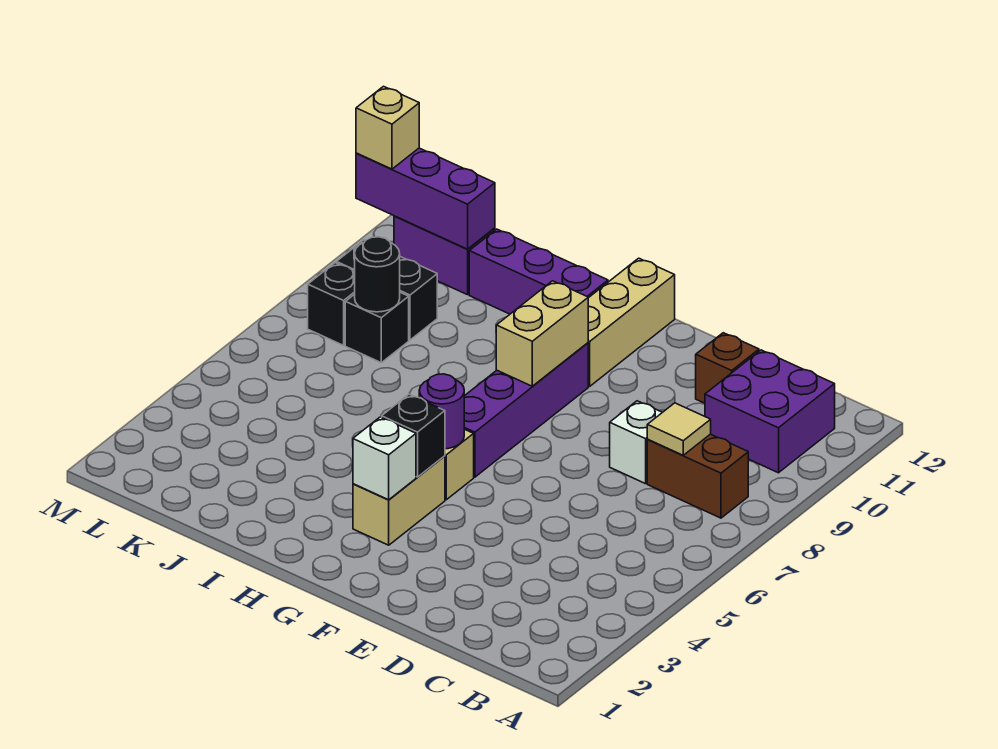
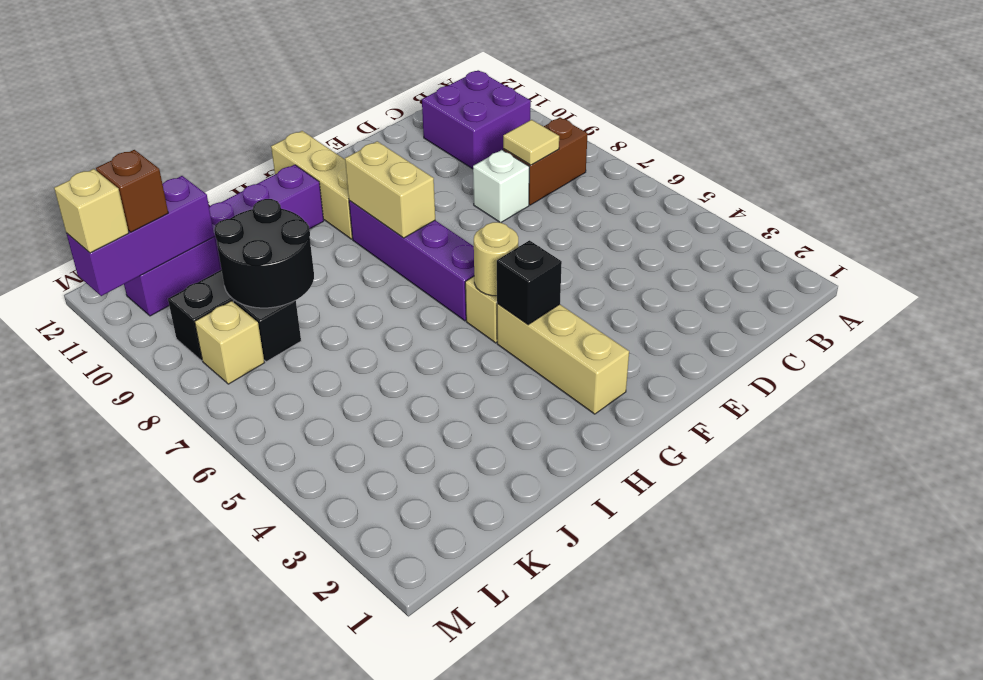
brown brick D11 level 1 -> brown brick L11 level 3
tan brick G3:G4 level 1 -> tan brick G2:G4 level 1
white brick G3 level 2 -> none
purple round brick G5 level 2 -> tan round brick G5 level 2
black round brick K8 level 2 -> black round brick J8:K9 level 2
black brick L8 level 1 -> tan brick L8 level 1

